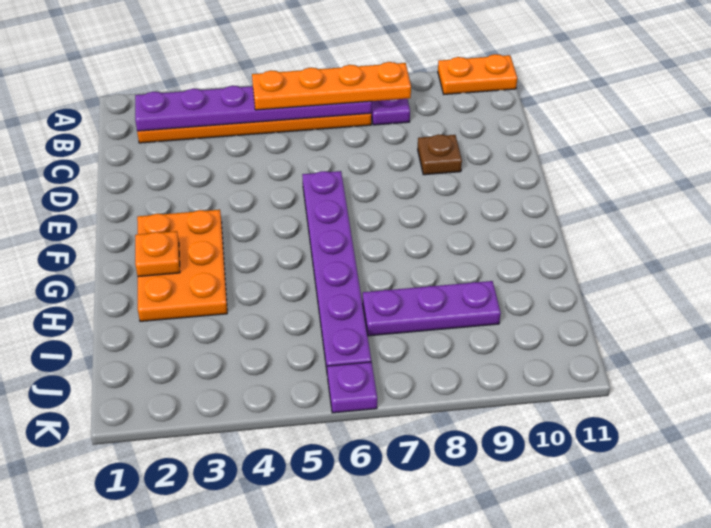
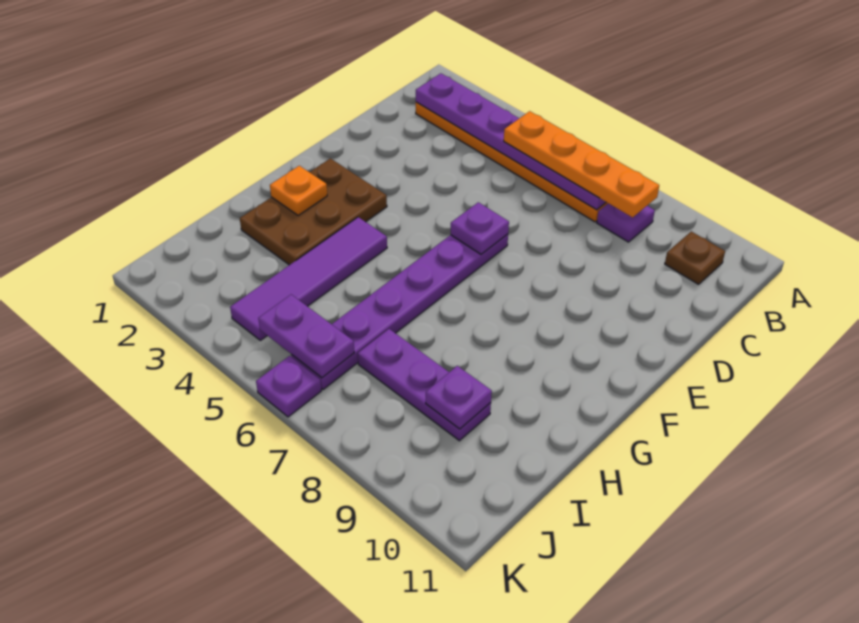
orange plate A10:A11 level 1 -> none
brown plate D9 level 1 -> brown plate B10 level 1
none -> purple plate E6 level 2
orange plate F2:H3 level 1 -> brown plate F2:H3 level 1
none -> purple tile G4:J4 level 1
none -> purple plate I9 level 2
none -> purple plate J5:J6 level 2

